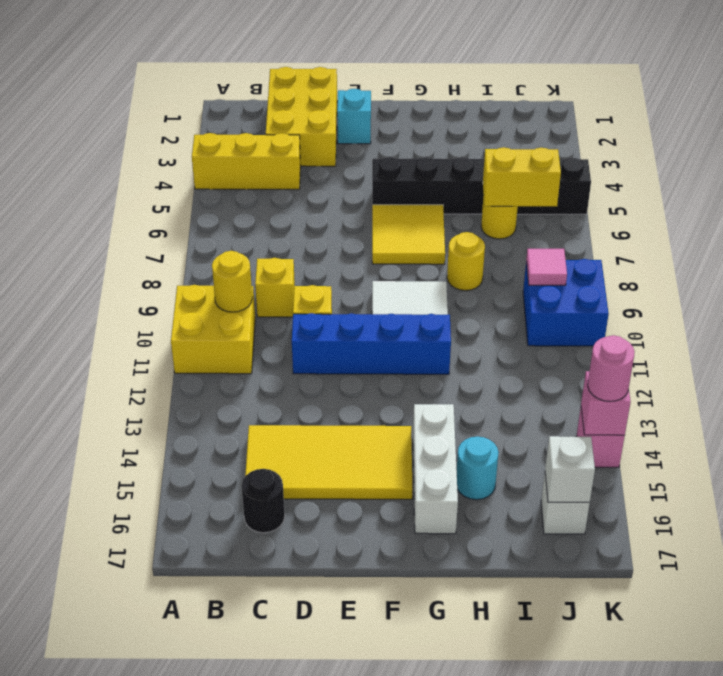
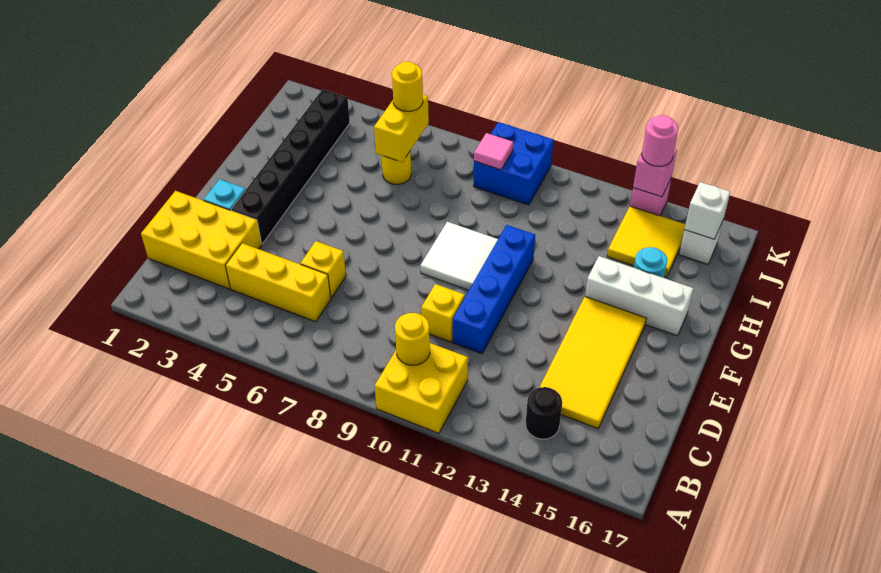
yellow brick A4:C4 level 1 -> yellow brick C4:C6 level 1
yellow brick C9 level 1 -> yellow brick D6 level 1
black round brick C16 level 1 -> black round brick B14 level 1
black brick F5:K5 level 1 -> black brick E3:J3 level 1
yellow tile F6:G7 level 1 -> yellow tile I14:J15 level 1
yellow round brick H8 level 1 -> yellow round brick J6 level 3

